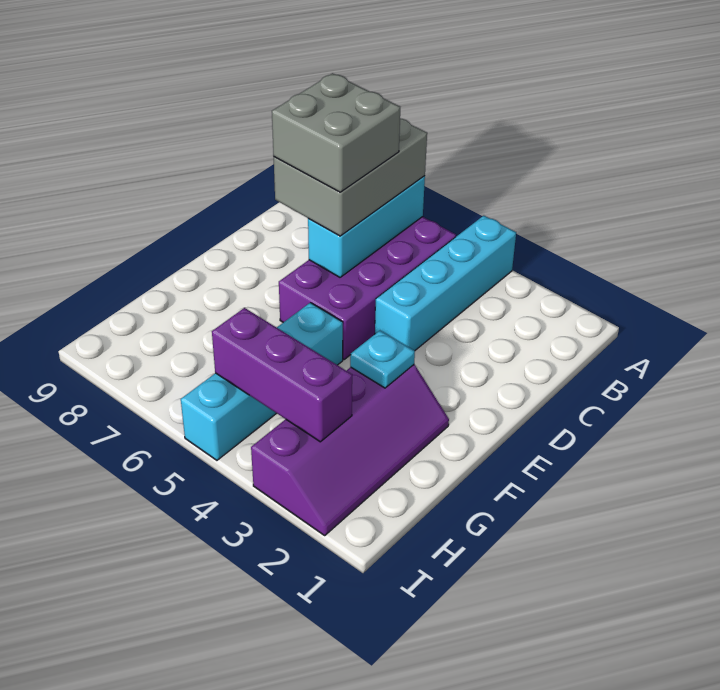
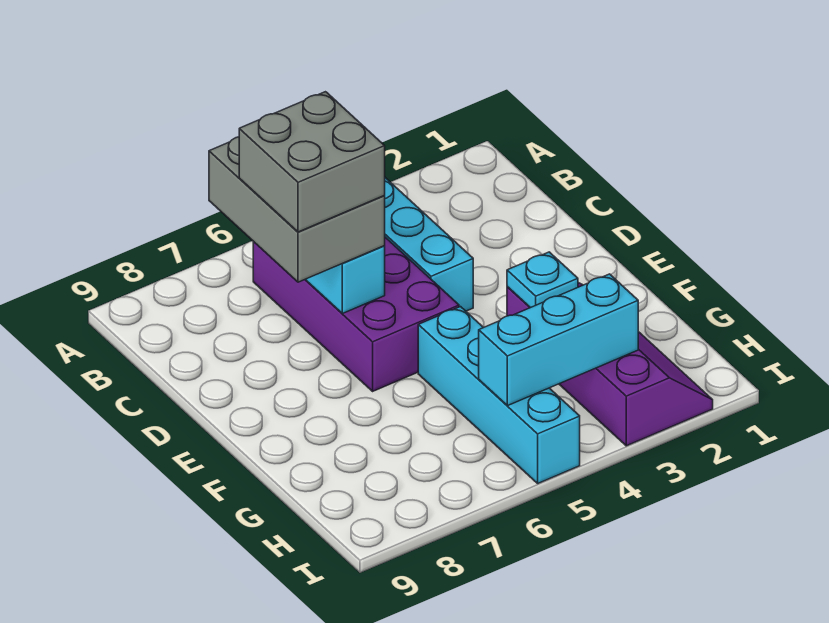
purple brick H3:H5 level 2 -> cyan brick H3:H5 level 2

